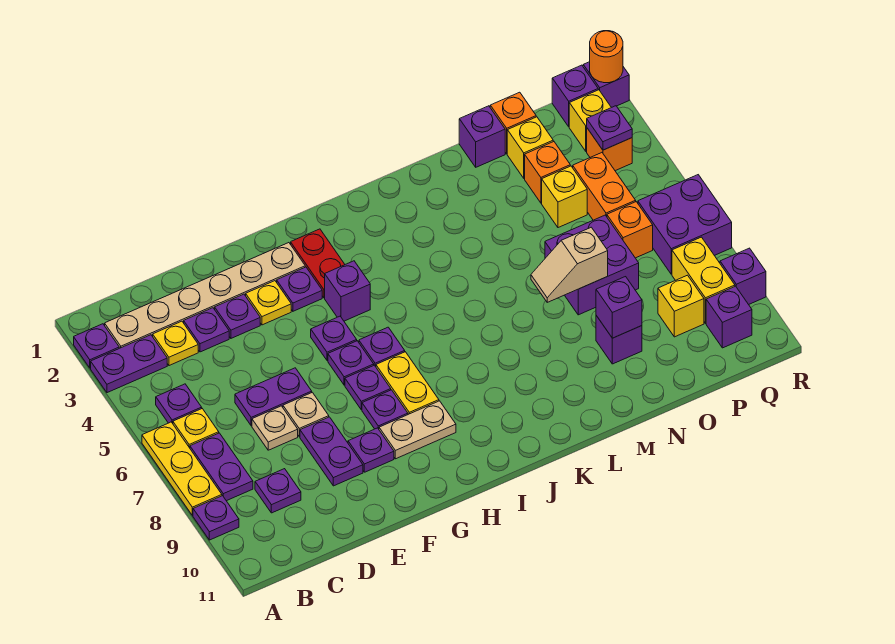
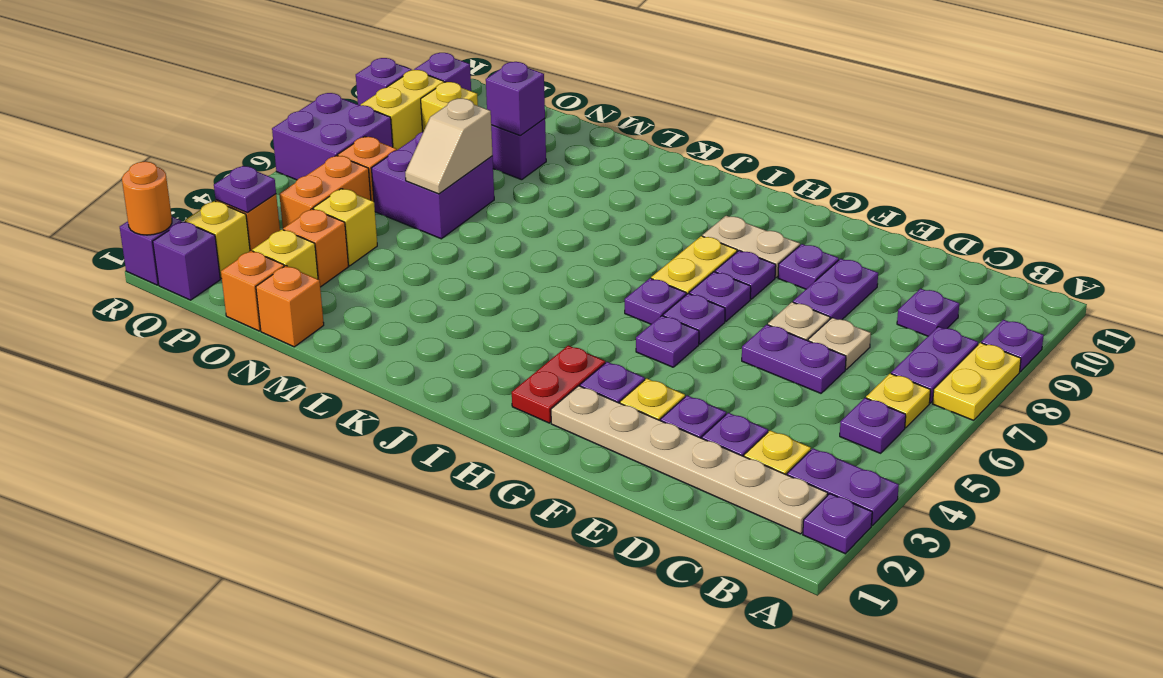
yellow plate A6:A8 level 1 -> yellow plate A7:A8 level 1
purple brick H4 level 1 -> none
tan slope M7:N7 level 2 top N -> tan slope N6:N7 level 2 top 7
purple brick N1 level 1 -> orange brick N1 level 1

